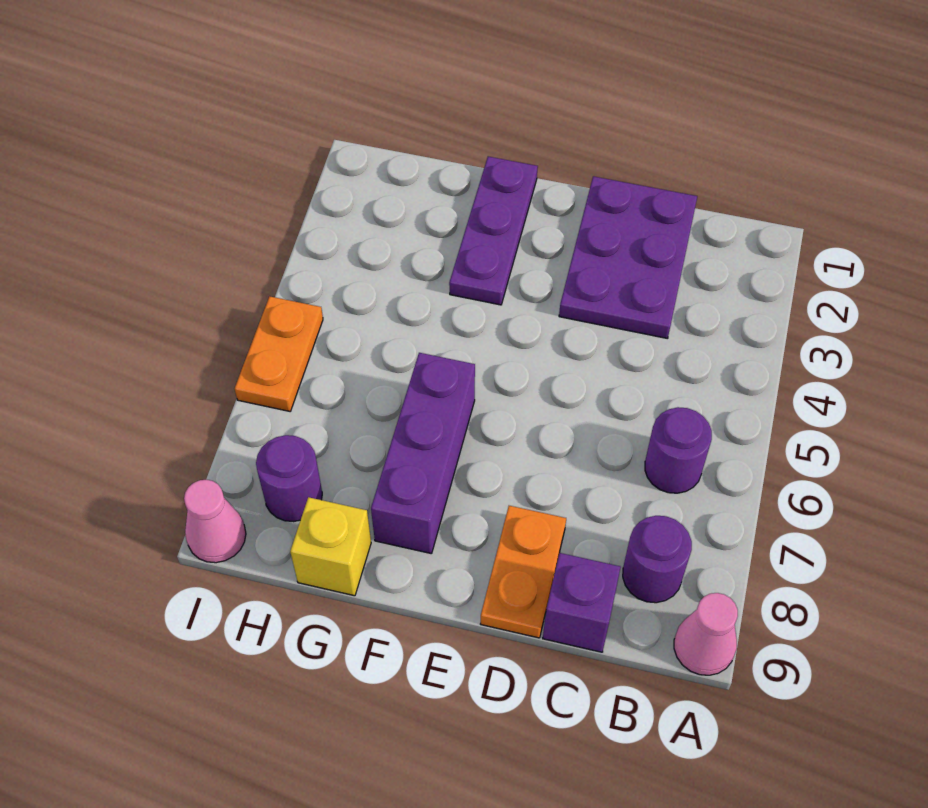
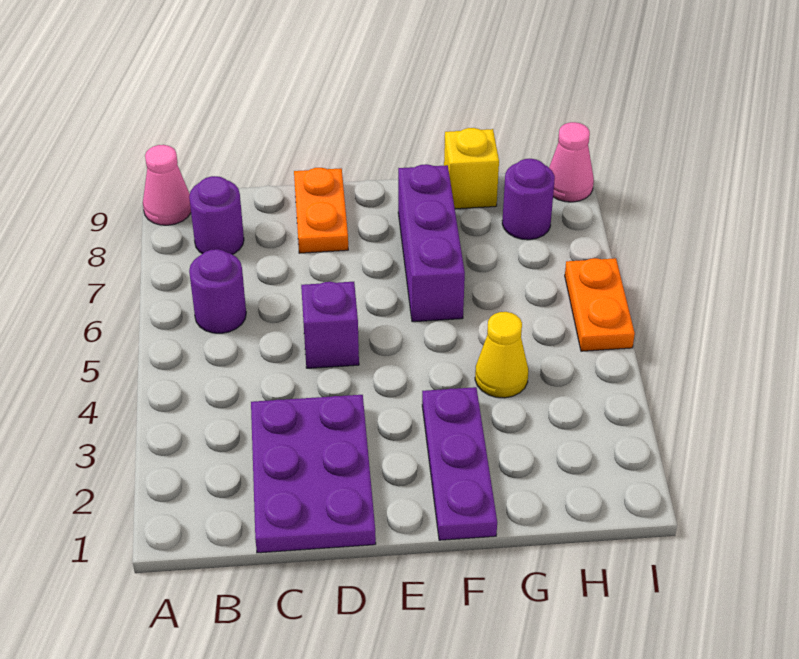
purple brick C9 level 1 -> purple brick D5 level 1
none -> yellow cone G4 level 1

